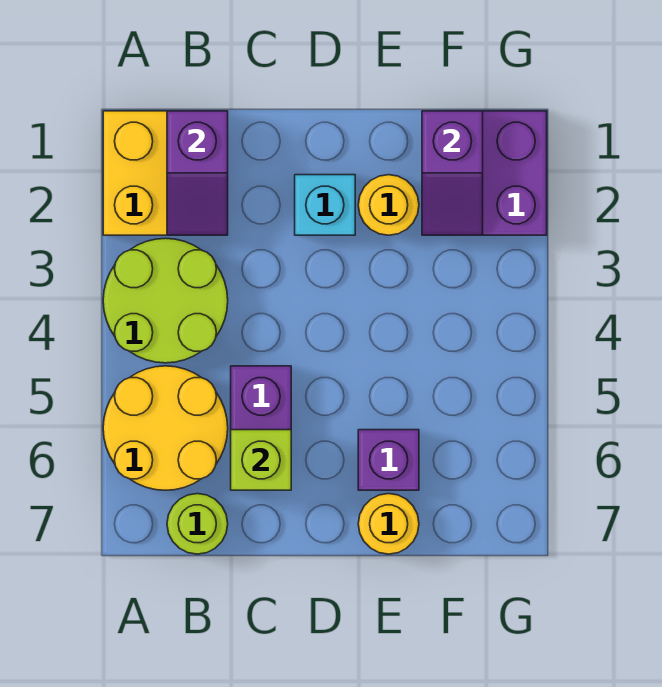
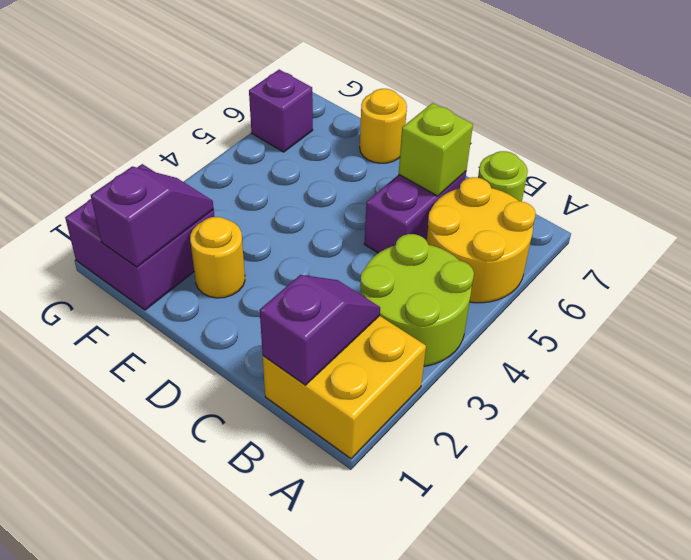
cyan brick D2 level 1 -> none
purple brick E6 level 1 -> purple brick G6 level 1

